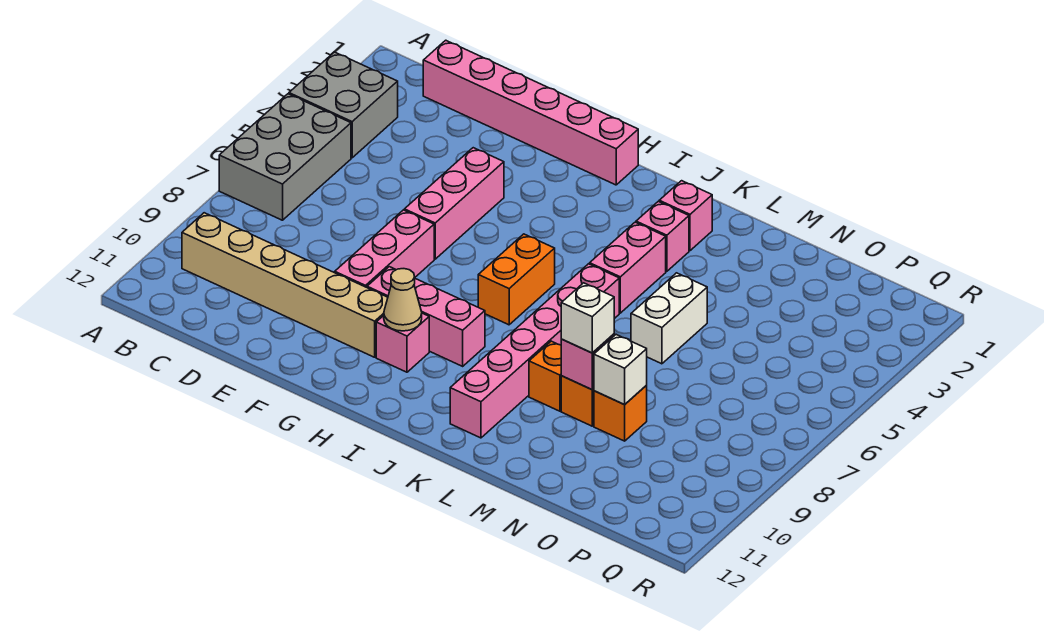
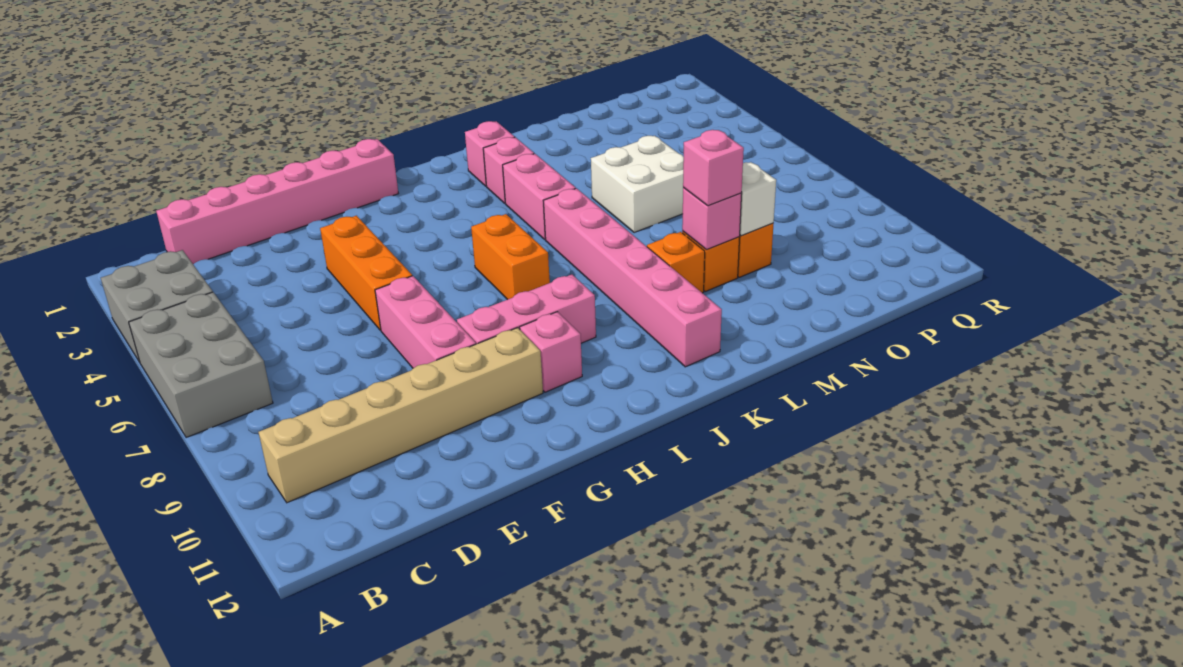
pink brick F4:F6 level 1 -> orange brick F4:F6 level 1
tan cone H10 level 2 -> none
white brick M5:M6 level 1 -> white brick M5:N6 level 1
white brick M9 level 3 -> pink brick M9 level 3

